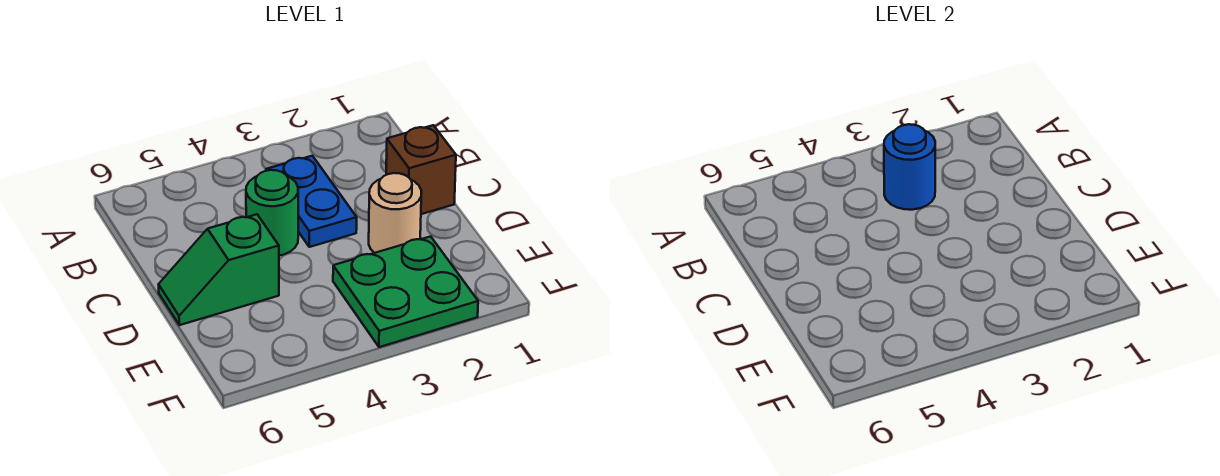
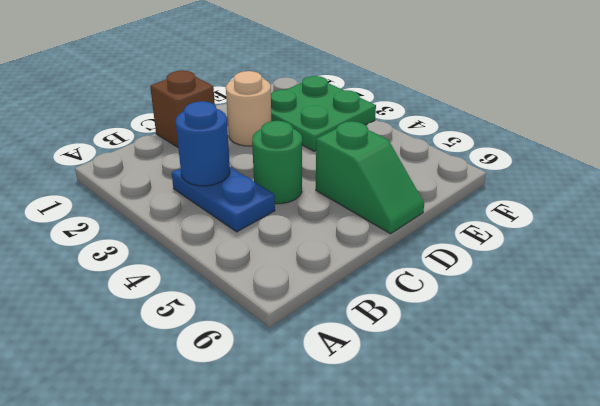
blue plate B3:C3 level 1 -> blue plate B3:B4 level 1

